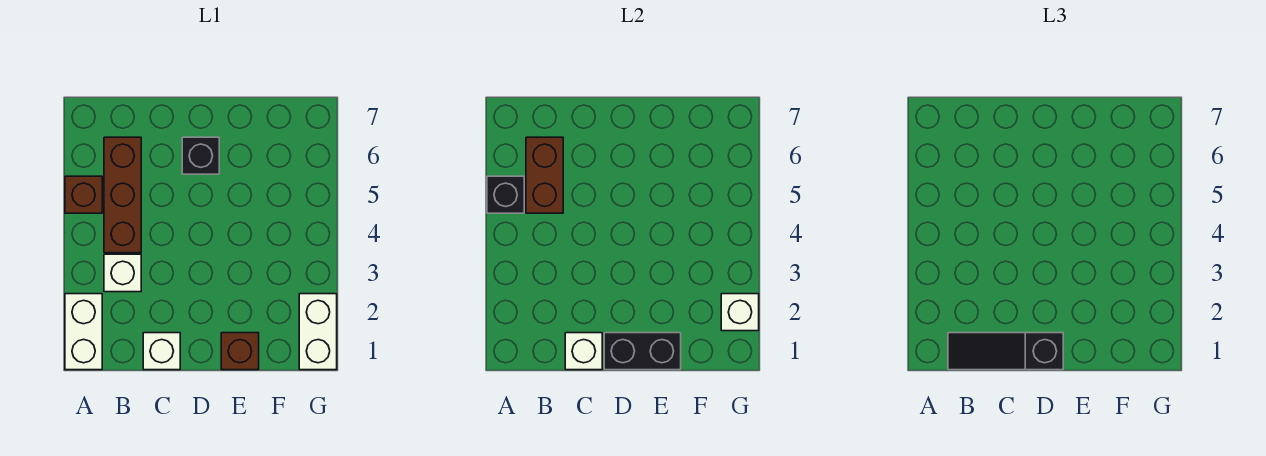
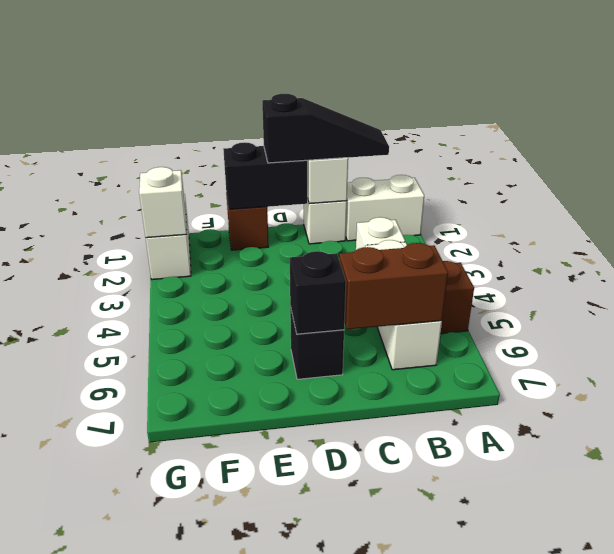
white brick A1:A2 level 1 -> white brick A1:B1 level 1
black brick A5 level 2 -> black brick D6 level 2
brown brick B4:B6 level 1 -> white brick B4:B6 level 1
brown brick B5:B6 level 2 -> brown brick B6:C6 level 2

